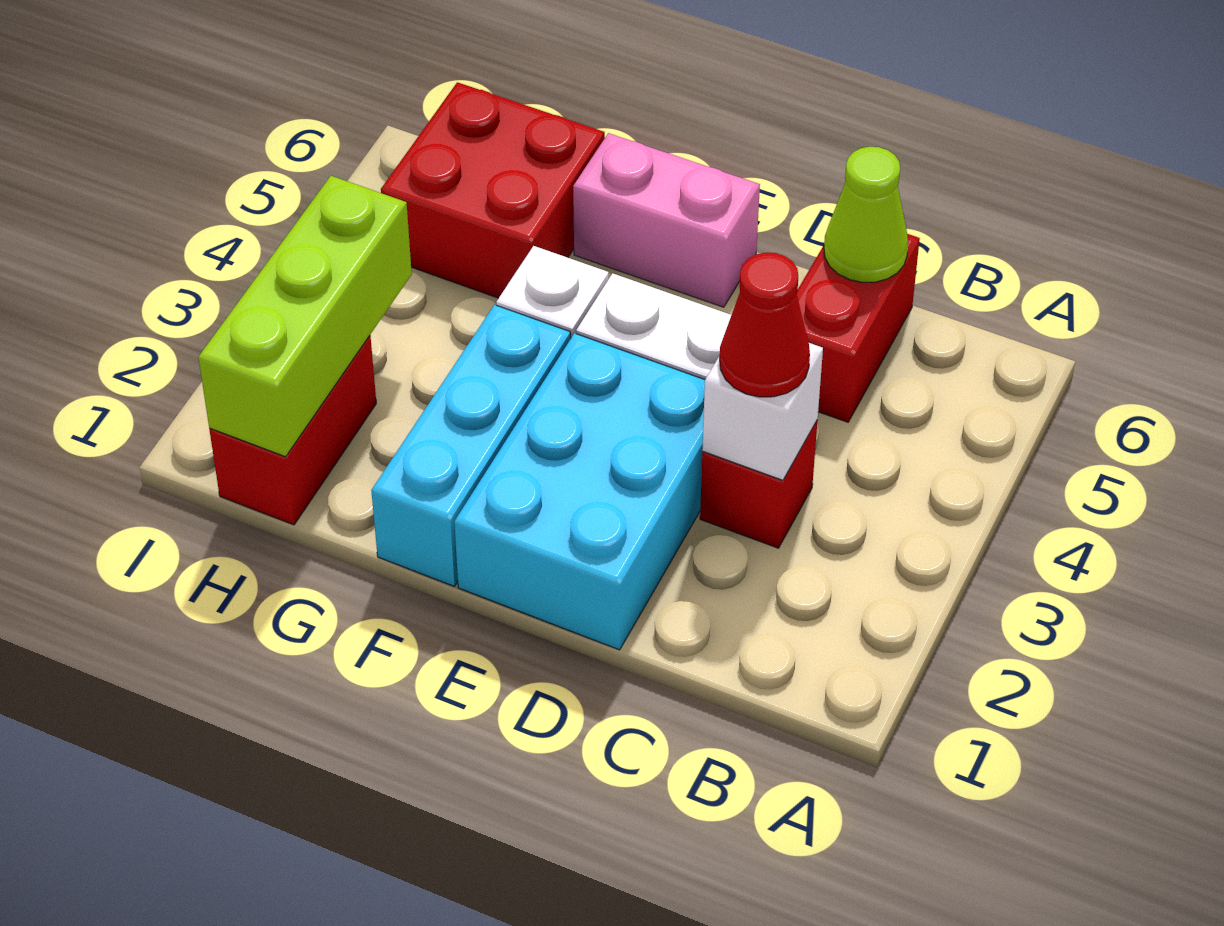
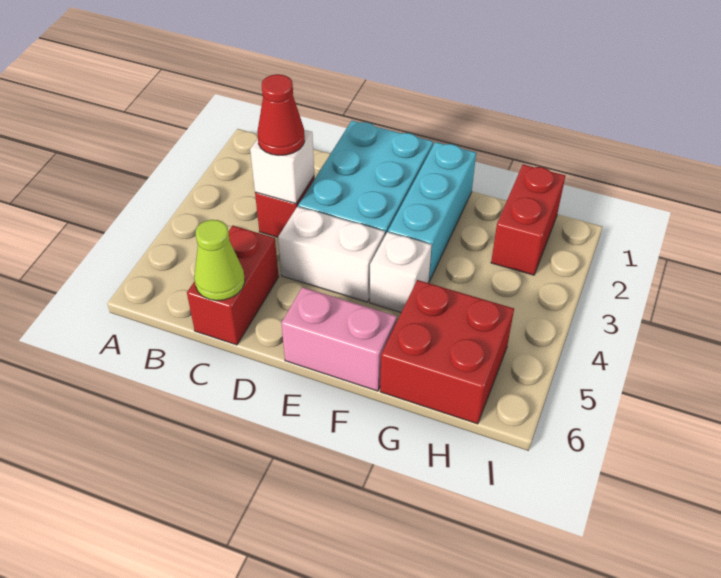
lime brick H1:H3 level 2 -> none

